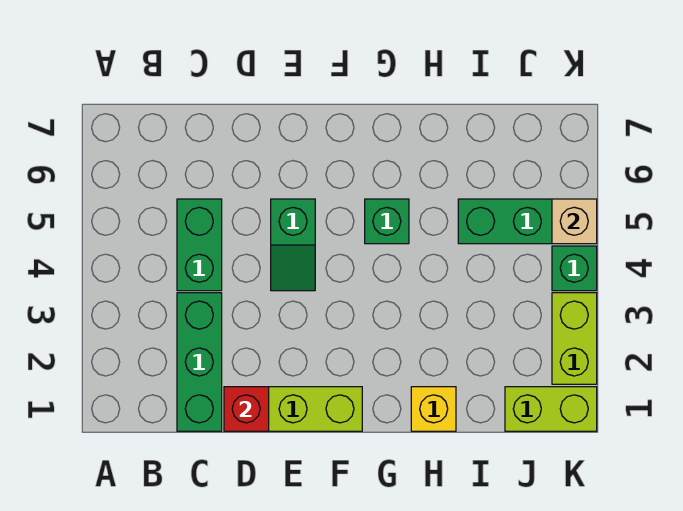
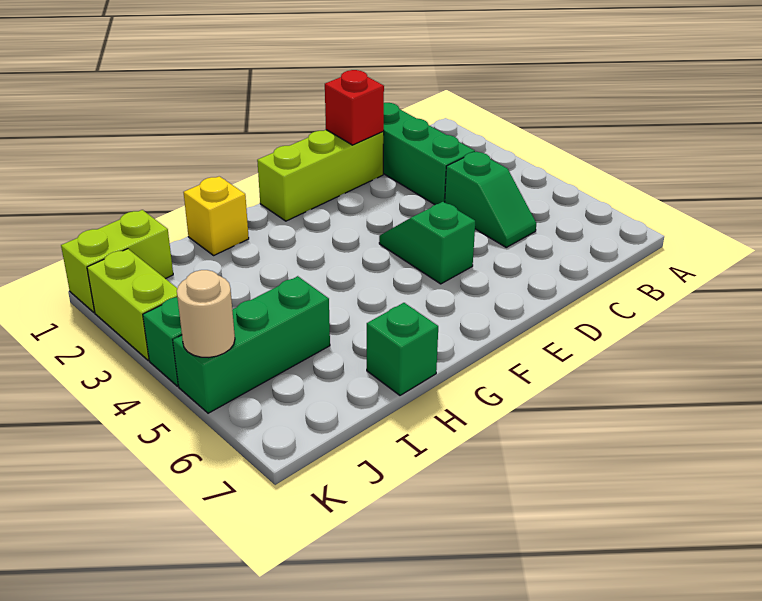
green brick C4:C5 level 1 -> green slope C4:C5 level 1 top 4
green brick G5 level 1 -> green brick H7 level 1
tan brick K5 level 2 -> tan round brick K5 level 2

